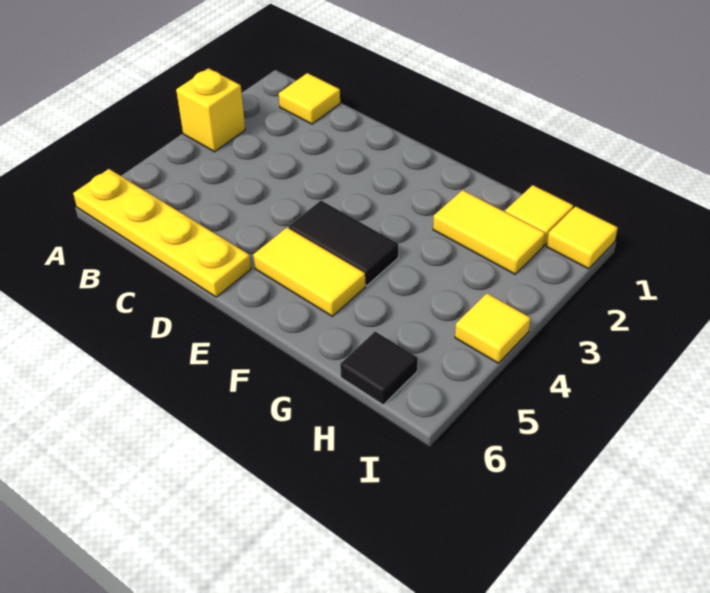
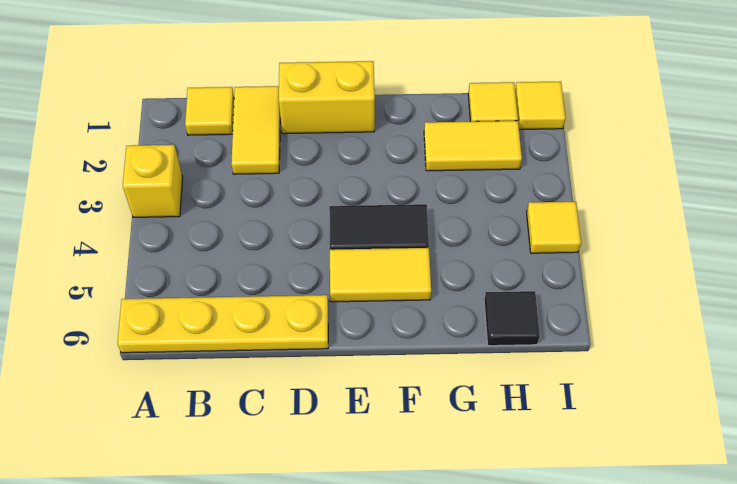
none -> yellow tile C1:C2 level 1
none -> yellow brick D1:E1 level 1

